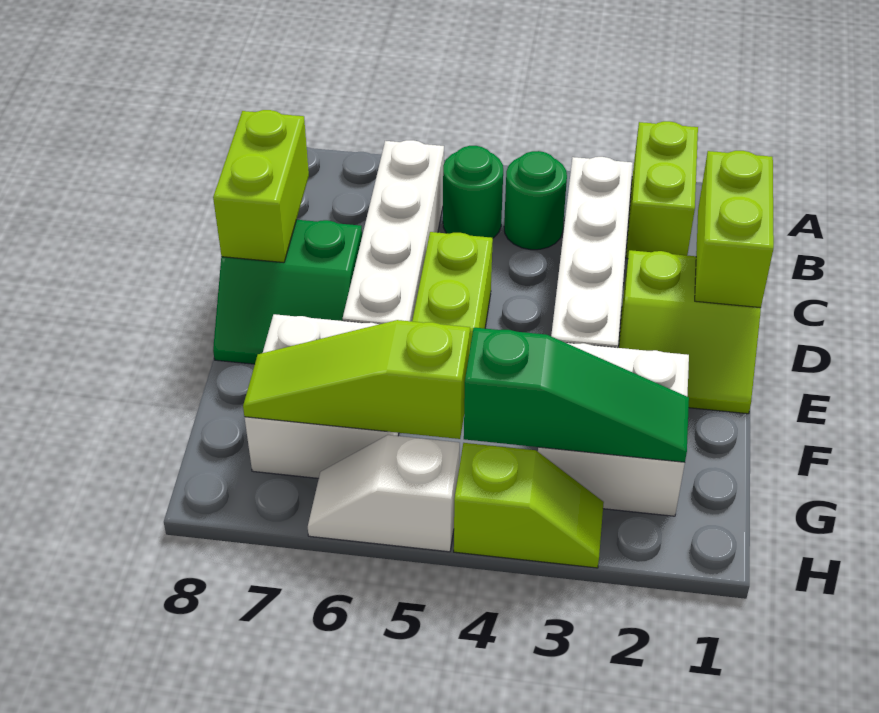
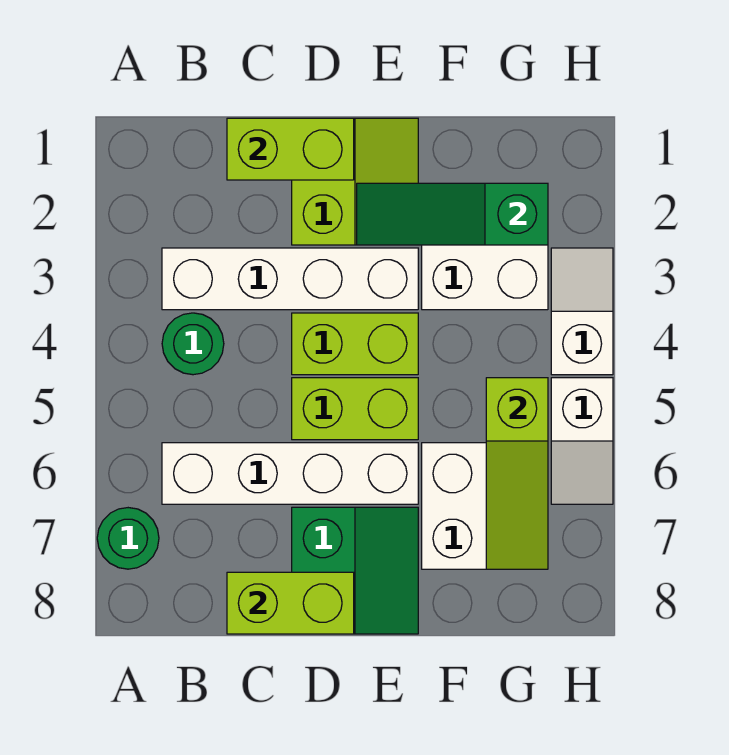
lime brick A2:B2 level 1 -> lime brick D4:E4 level 1
green round brick B5 level 1 -> green round brick A7 level 1
green slope G2:G4 level 2 top 4 -> green slope E2:G2 level 2 top G
lime slope H3:H4 level 1 top 4 -> white slope H3:H4 level 1 top 4

